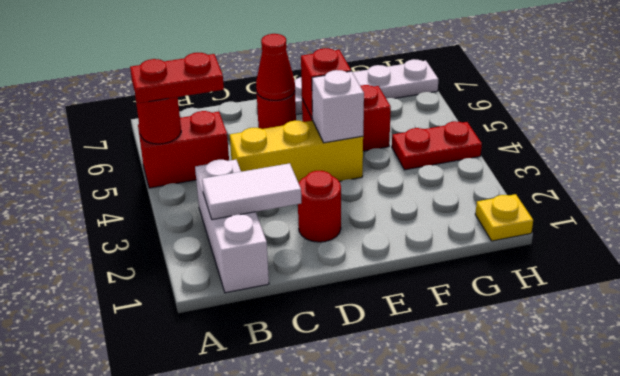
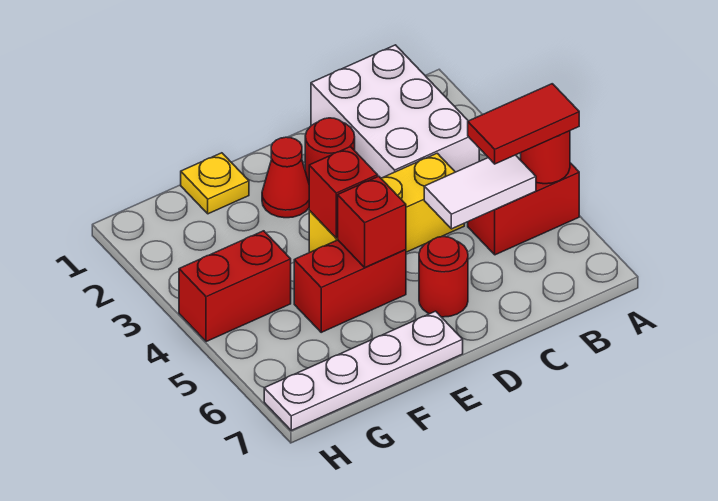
red plate A5:B5 level 3 -> red tile A5:B5 level 3
white brick B1:B3 level 1 -> white brick B1:C3 level 1
white tile B2:C2 level 2 -> white tile B5:C5 level 2
red cone D6 level 2 -> red cone E2 level 1
white brick E4 level 2 -> red brick E4 level 2
red plate G4:H4 level 1 -> red brick G4:H4 level 1
yellow plate H1 level 1 -> yellow plate F1 level 1

